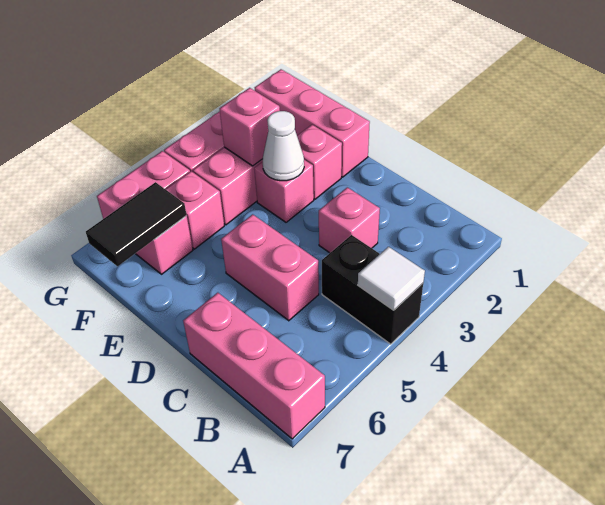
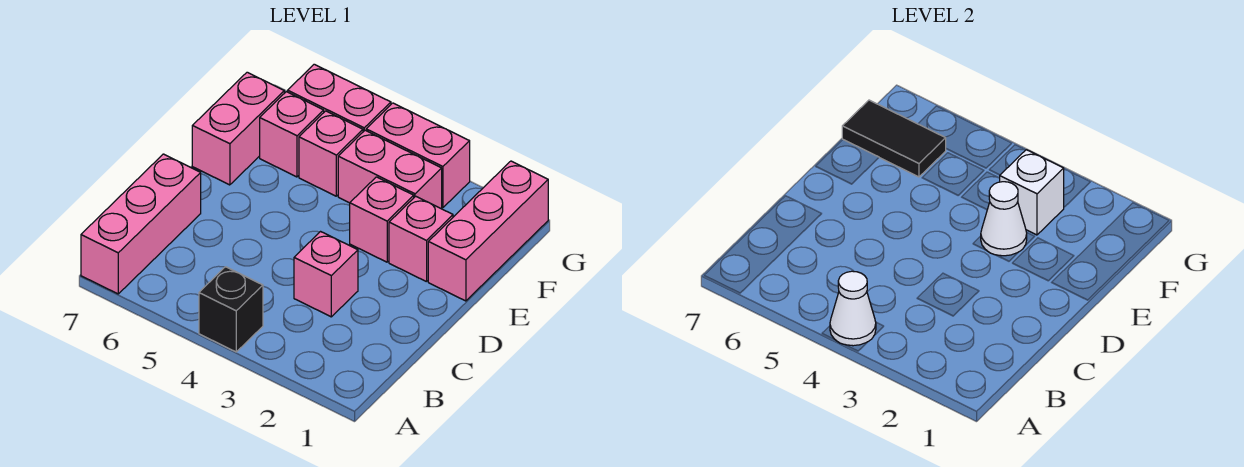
black brick A4:B4 level 1 -> black brick A4 level 1
white tile A4 level 2 -> white cone A4 level 2
pink brick C5:D5 level 1 -> pink brick E7:F7 level 1
pink brick F3 level 2 -> white brick F3 level 2

